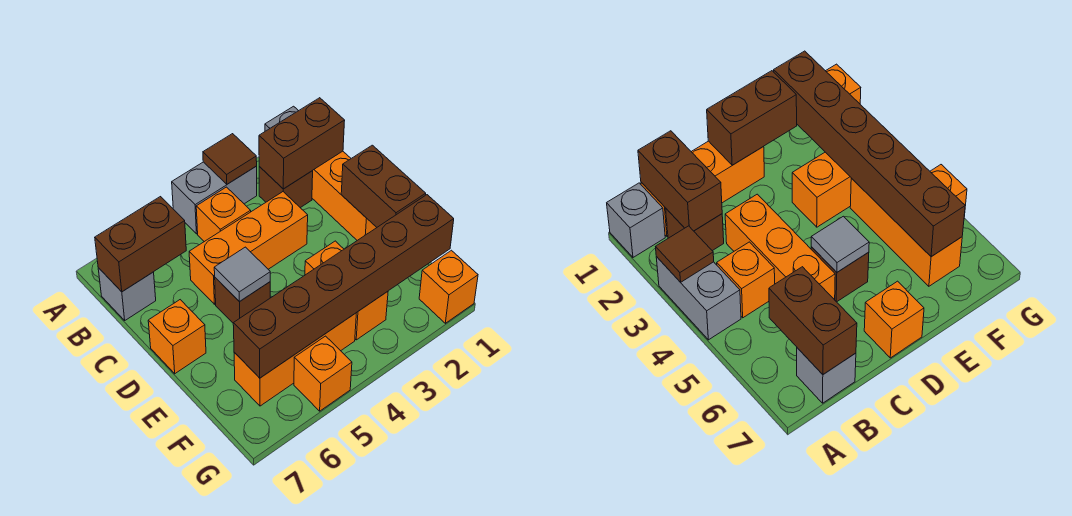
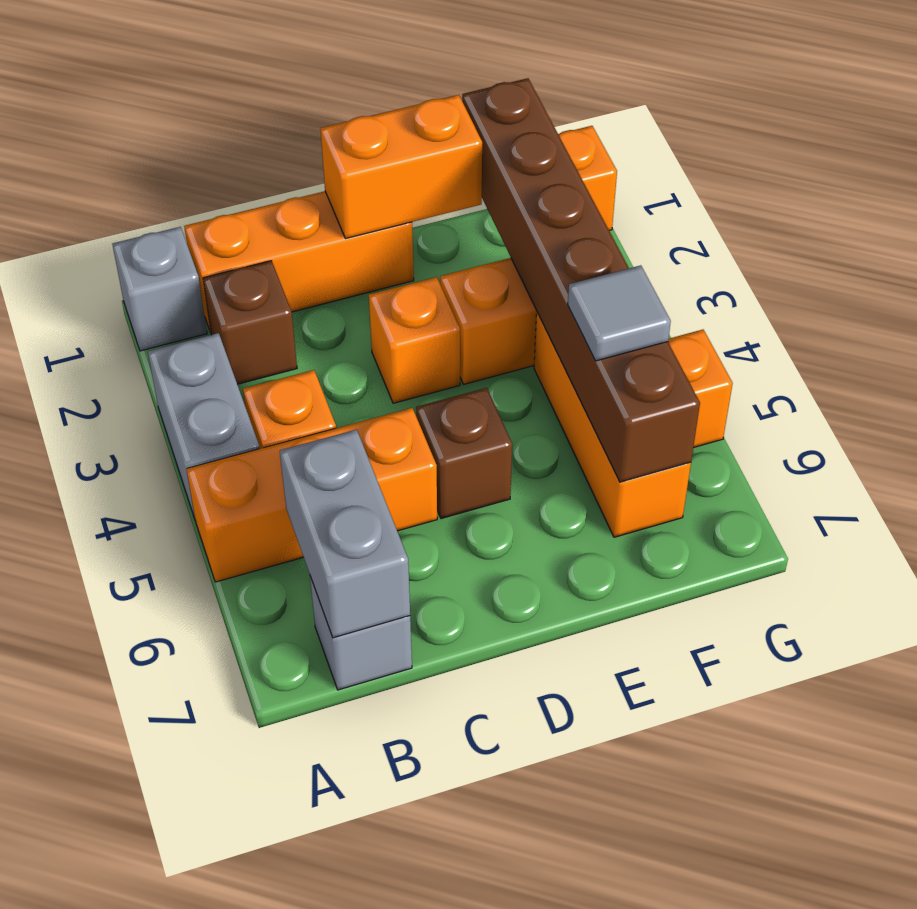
brown tile A3 level 2 -> none
brown brick B1:B2 level 2 -> none
brown brick B6:B7 level 2 -> grey brick B6:B7 level 2
orange brick C3:C5 level 1 -> orange brick A5:C5 level 1
brown brick D1:E1 level 2 -> orange brick D1:E1 level 2
grey tile D5 level 2 -> grey tile F5 level 3
orange brick D7 level 1 -> orange brick D3 level 1

